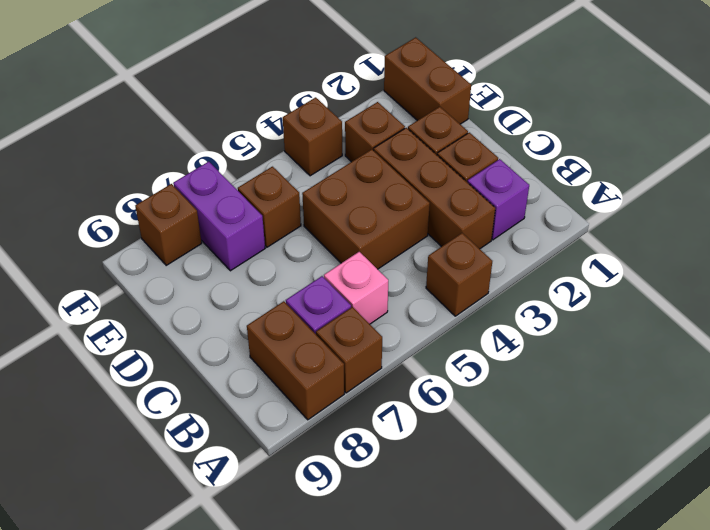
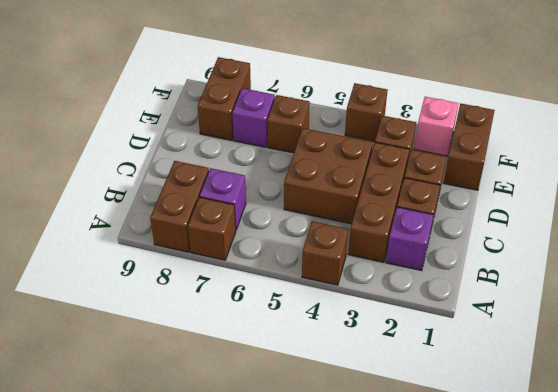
pink brick B6 level 1 -> pink brick F2 level 1
purple brick E7:F7 level 1 -> purple brick E7 level 1
brown brick F8 level 1 -> brown brick E8:F8 level 1

